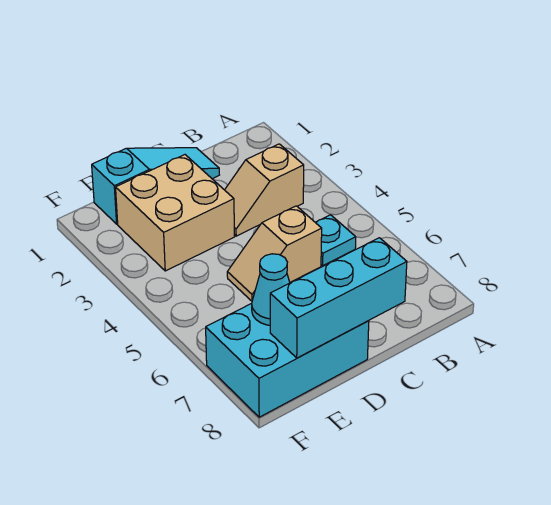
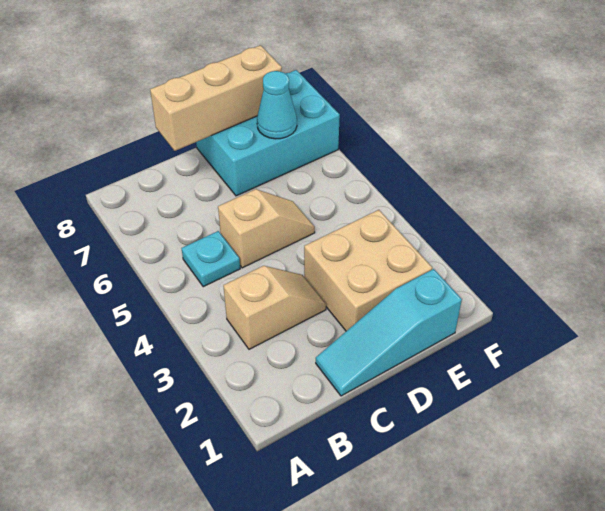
cyan brick C8:E8 level 2 -> tan brick C8:E8 level 2

